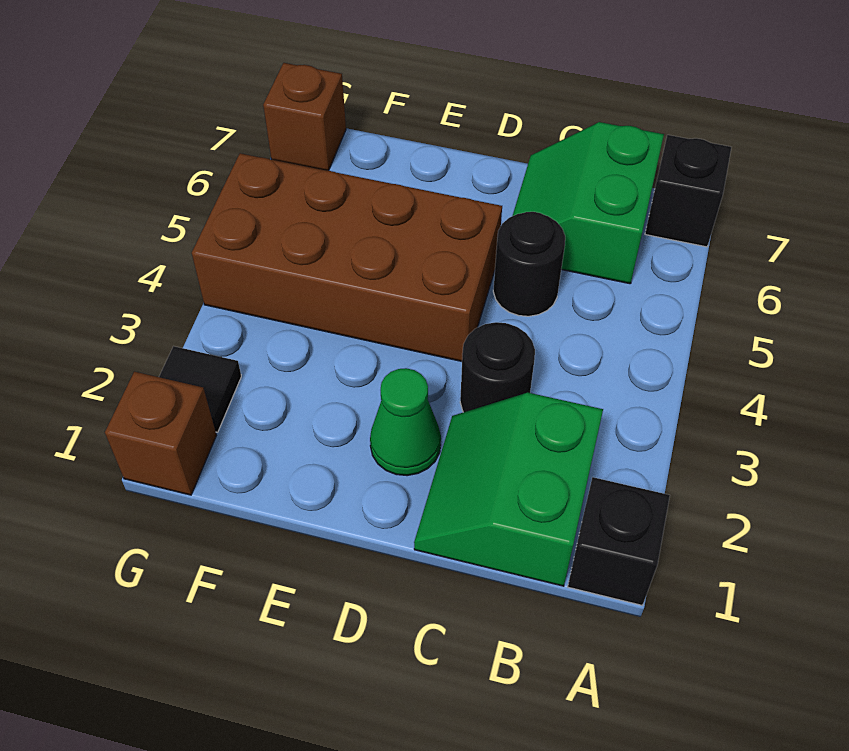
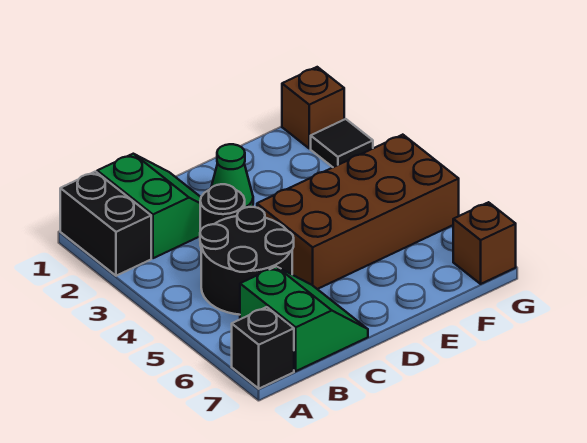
black brick A1 level 1 -> black brick A1:A2 level 1
black round brick C5 level 1 -> black round brick B4:C5 level 1

